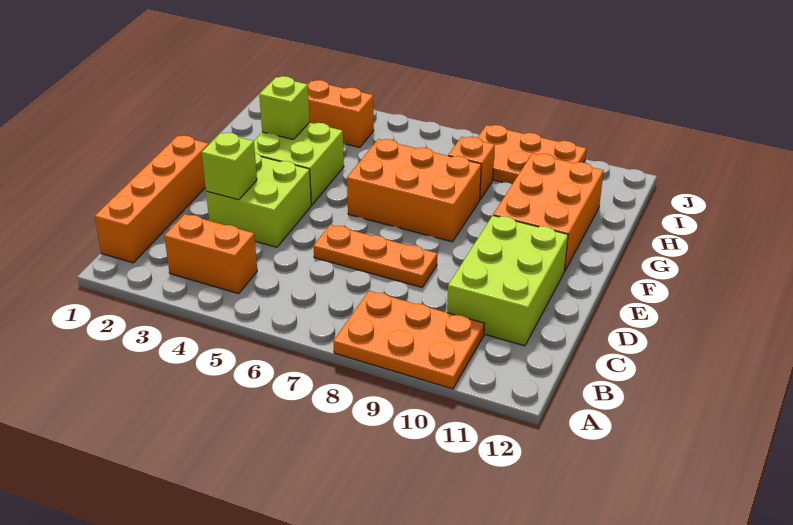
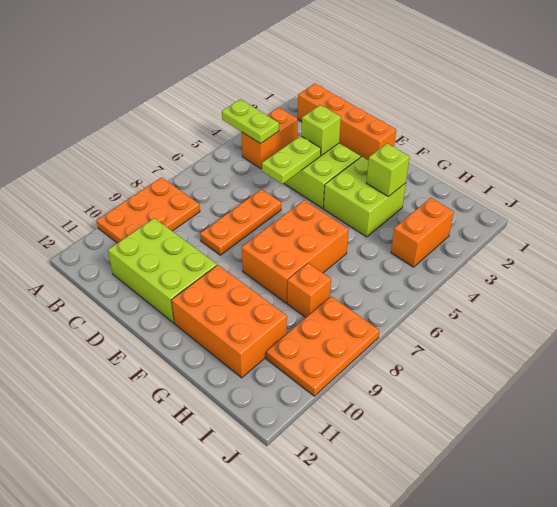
none -> lime plate A4:B4 level 2
none -> lime plate D4:D5 level 2

